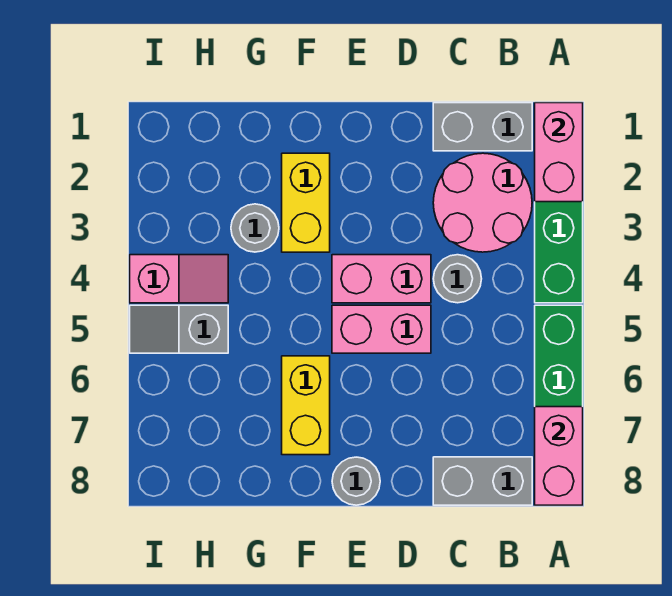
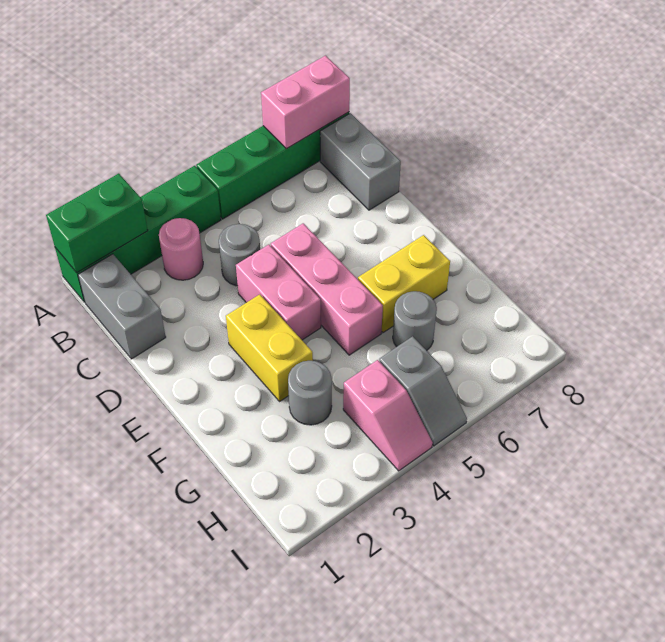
pink brick A1:A2 level 2 -> green brick A1:A2 level 2
pink round brick B2:C3 level 1 -> pink round brick B3 level 1
pink brick D5:E5 level 1 -> pink brick D5:F5 level 1
grey round brick E8 level 1 -> grey round brick G6 level 1
yellow brick F2:F3 level 1 -> yellow brick E3:F3 level 1
pink slope H4:I4 level 1 top I -> pink slope H4:I4 level 1 top H

